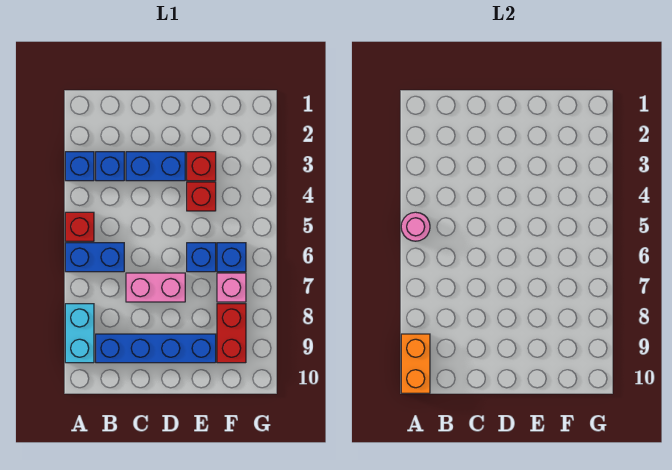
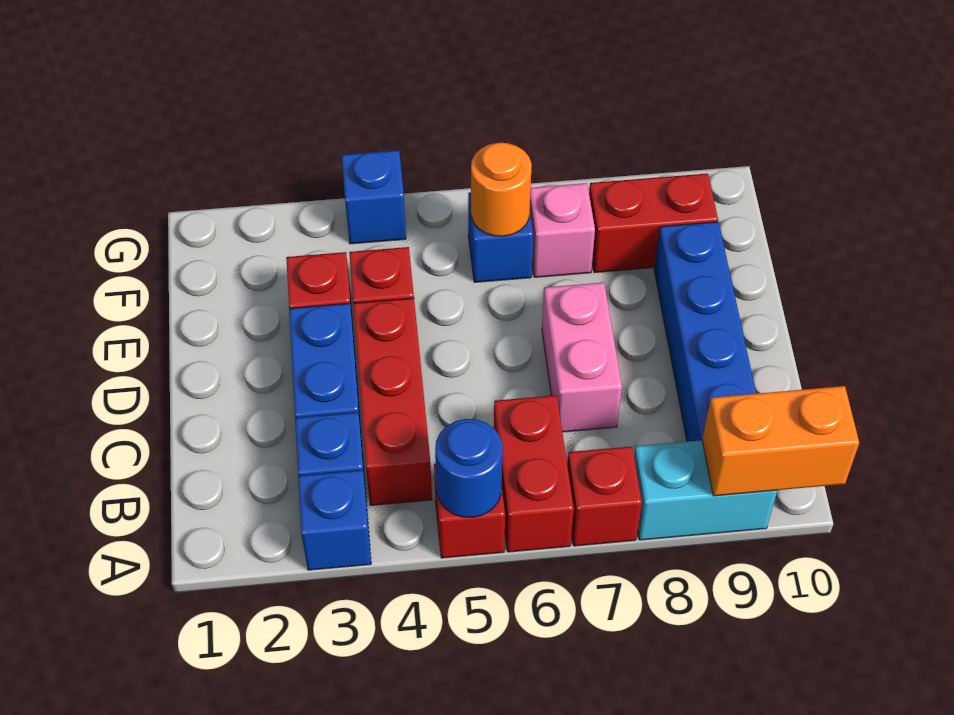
pink round brick A5 level 2 -> blue round brick A5 level 2
blue brick A6:B6 level 1 -> red brick A6:B6 level 1
none -> red brick A7 level 1
none -> red brick B4:D4 level 1
blue brick E6 level 1 -> blue brick G4 level 1
none -> orange round brick F6 level 2

